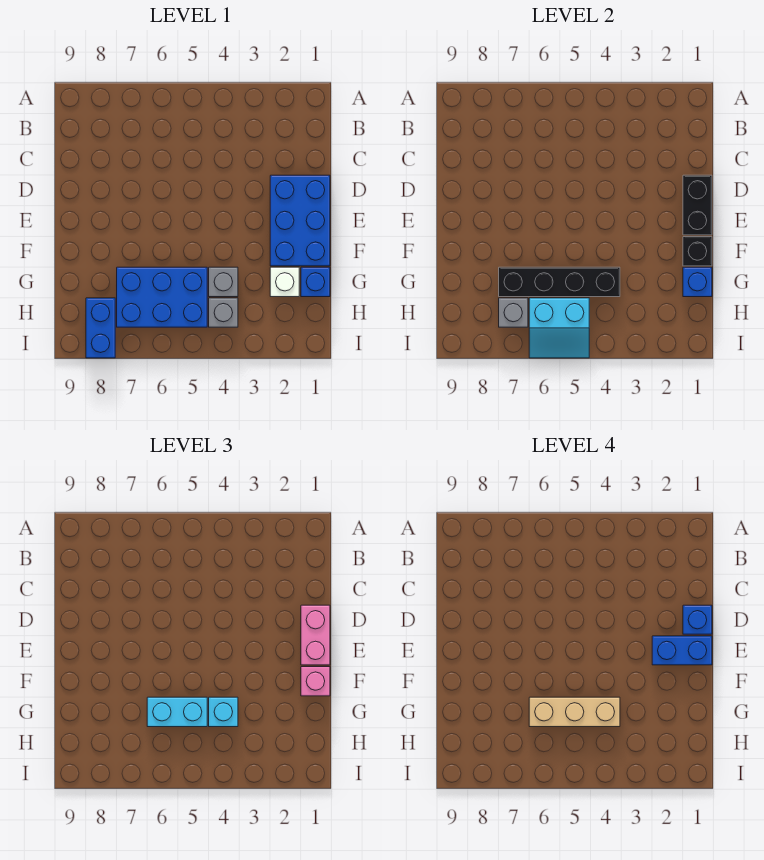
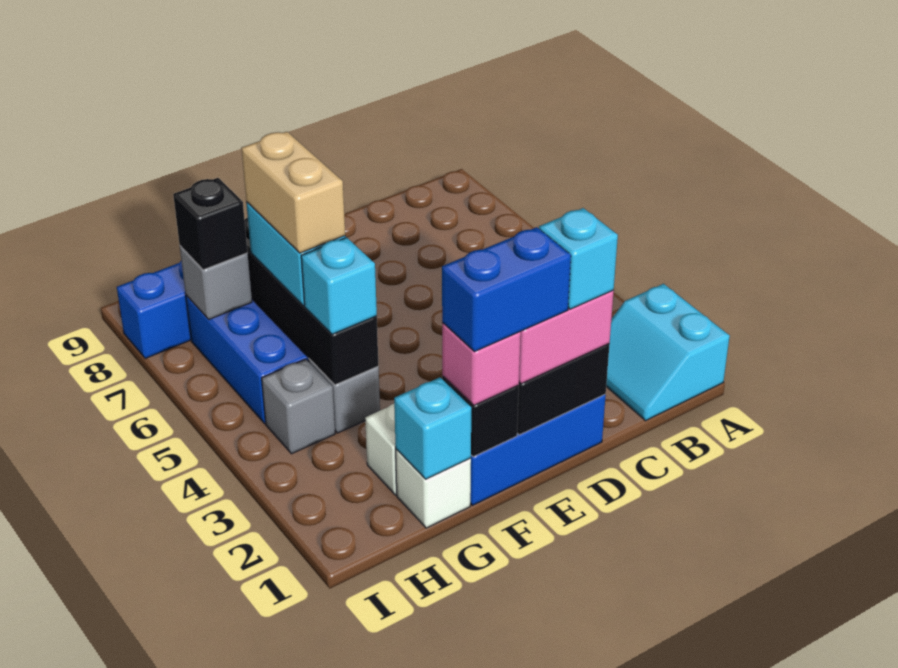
blue brick D1 level 4 -> cyan brick D1 level 4
blue brick E1:E2 level 4 -> blue brick E1:F1 level 4
blue brick G1 level 1 -> white brick G1 level 1
blue brick G1 level 2 -> cyan brick G1 level 2
tan brick G4:G6 level 4 -> tan brick G5:G6 level 4
cyan slope H5:I6 level 2 top H -> cyan slope A1:B2 level 1 top A
none -> black brick H7 level 3

